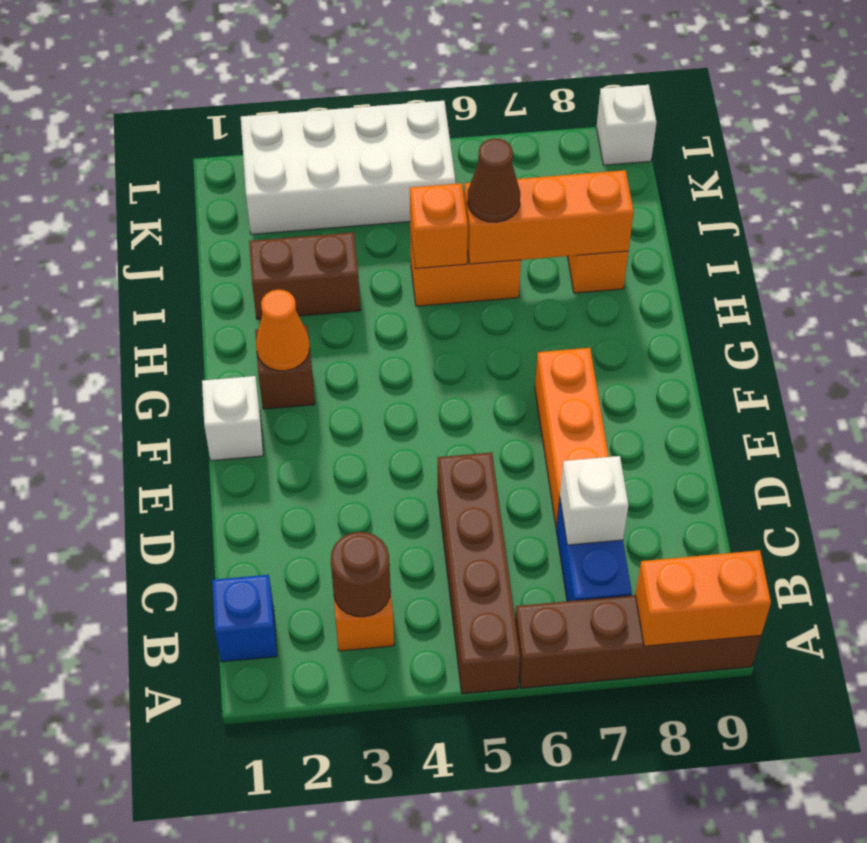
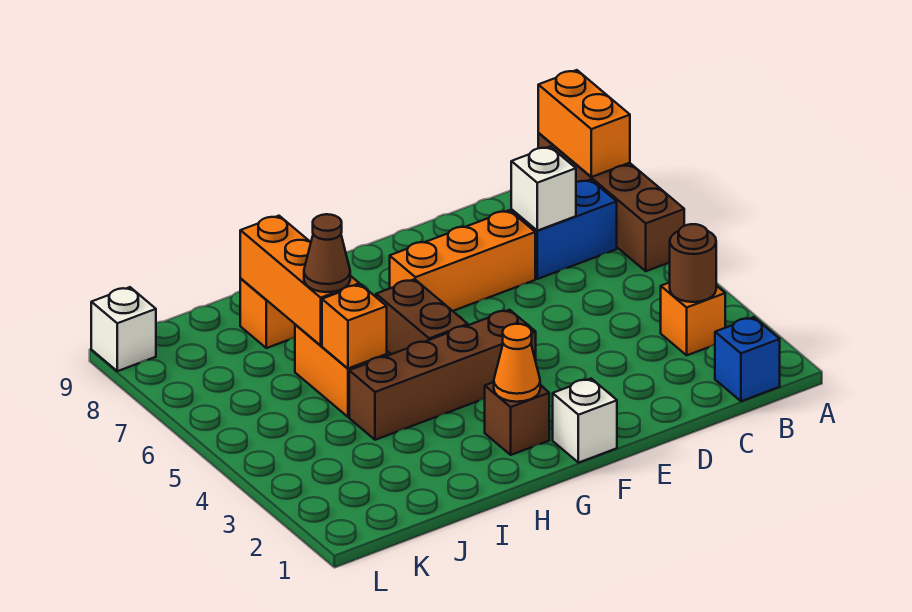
brown brick A5:D5 level 1 -> brown brick F4:I4 level 1
brown brick I2:I3 level 1 -> brown brick G5:G6 level 1
white brick K2:L5 level 1 -> none

